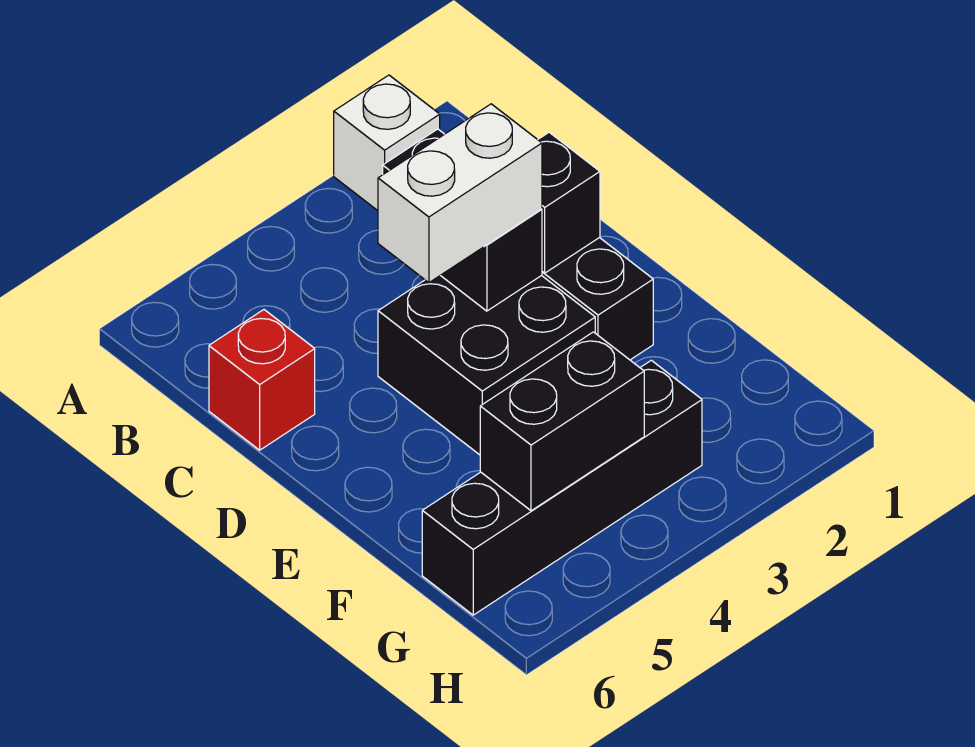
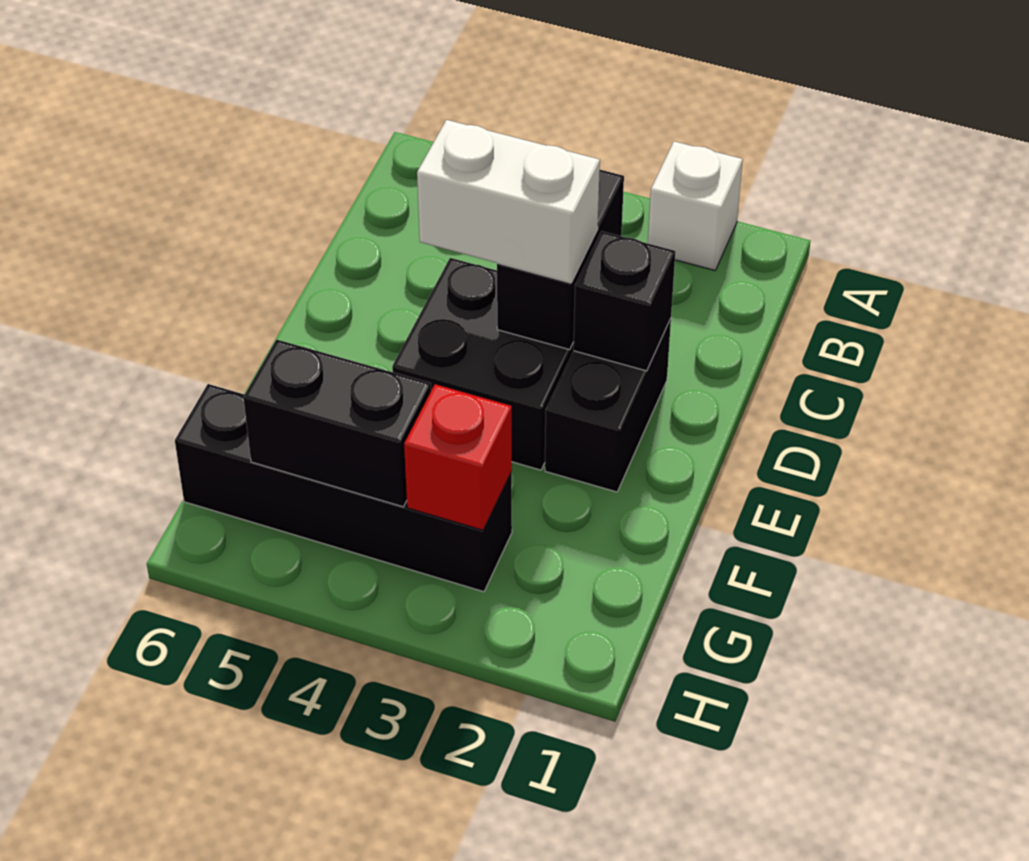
red brick C6 level 1 -> red brick G3 level 2

